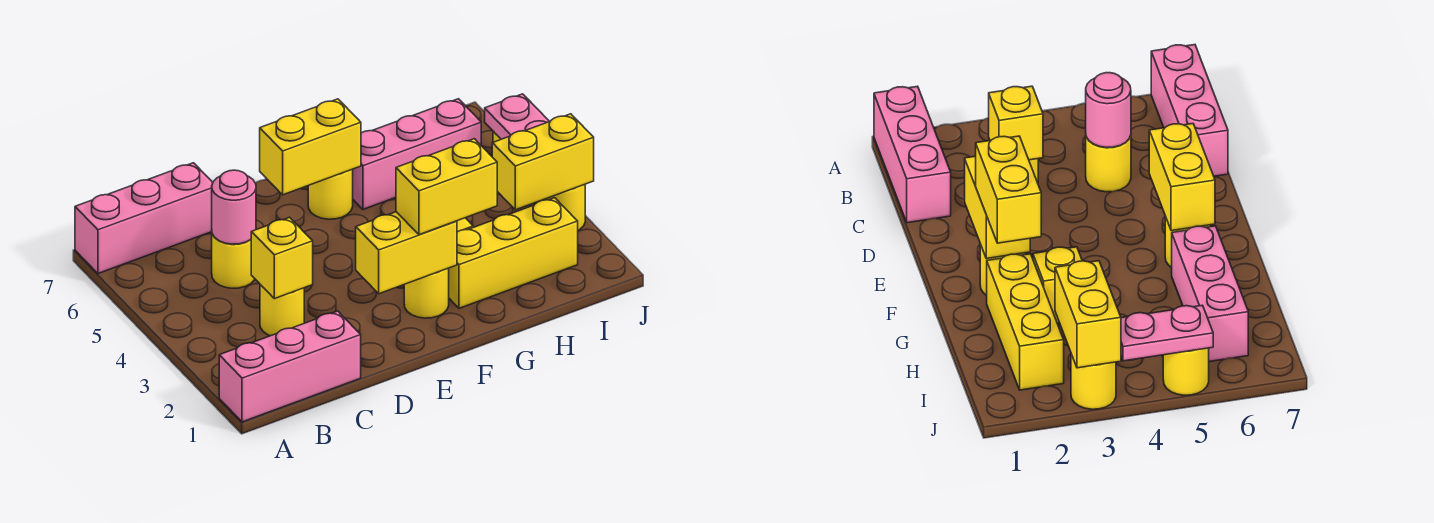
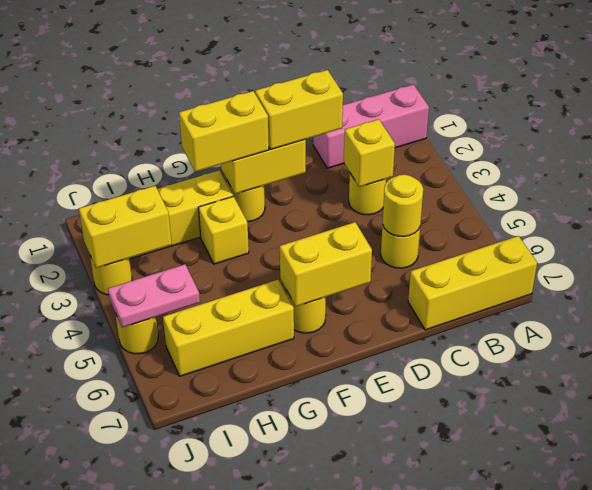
pink brick A7:C7 level 1 -> yellow brick A7:C7 level 1
pink round brick C5 level 2 -> yellow round brick C5 level 2
none -> yellow brick D2:E2 level 3
pink brick G6:I6 level 1 -> yellow brick G6:I6 level 1
pink plate J4:J5 level 2 -> pink plate I5:J5 level 2

